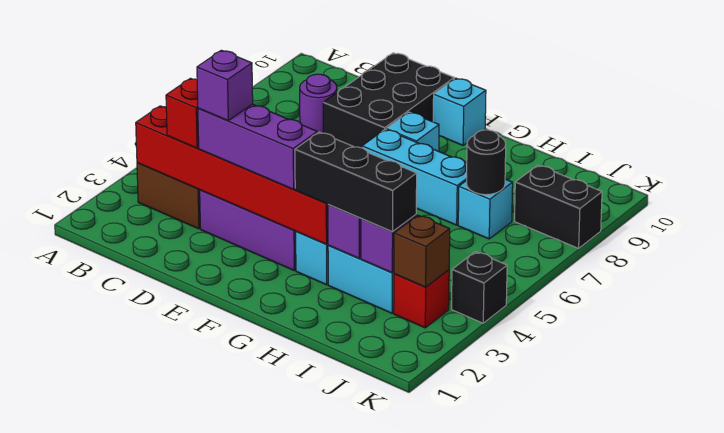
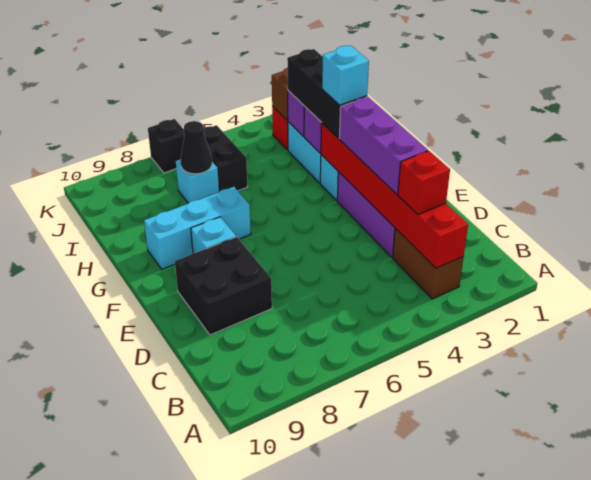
purple round brick C8 level 1 -> none
purple brick D3 level 4 -> none
black brick D8:E10 level 1 -> black brick D8:E9 level 1
cyan brick F7:H7 level 1 -> cyan brick G7:G9 level 1
cyan brick F10 level 1 -> cyan brick G3 level 4
black round brick I7 level 2 -> black cone I7 level 2
black brick J8:K8 level 1 -> black brick I6:J6 level 1
black brick K4 level 1 -> black brick K7 level 1

